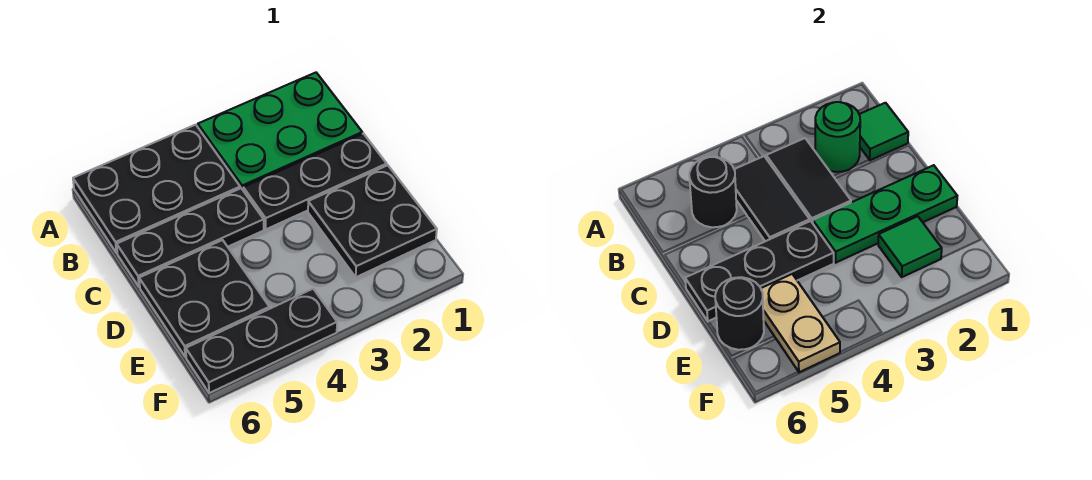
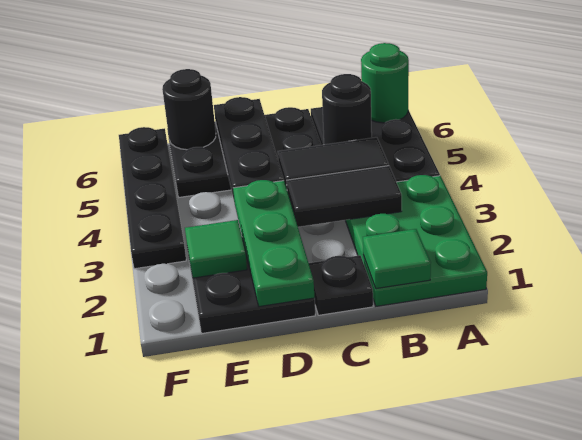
green round brick B2 level 2 -> green round brick A6 level 2
black plate C1:C3 level 1 -> black plate C1 level 1
tan plate E5:F5 level 2 -> none
black plate F4:F6 level 1 -> black plate F3:F6 level 1

